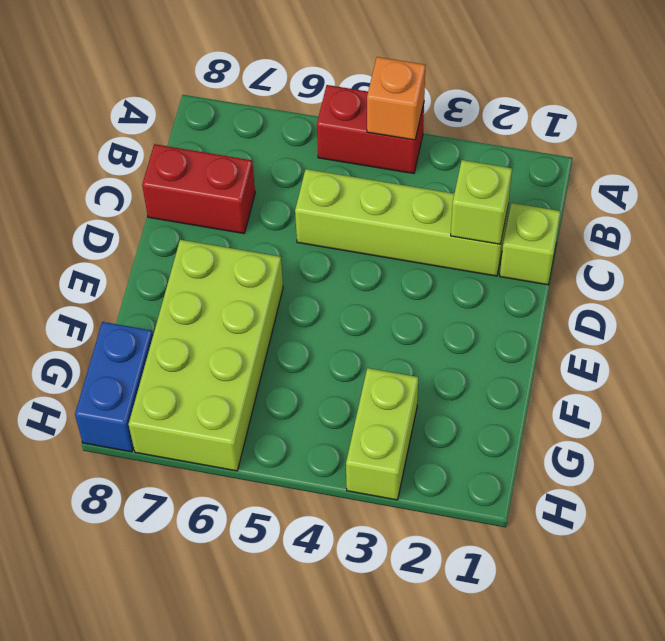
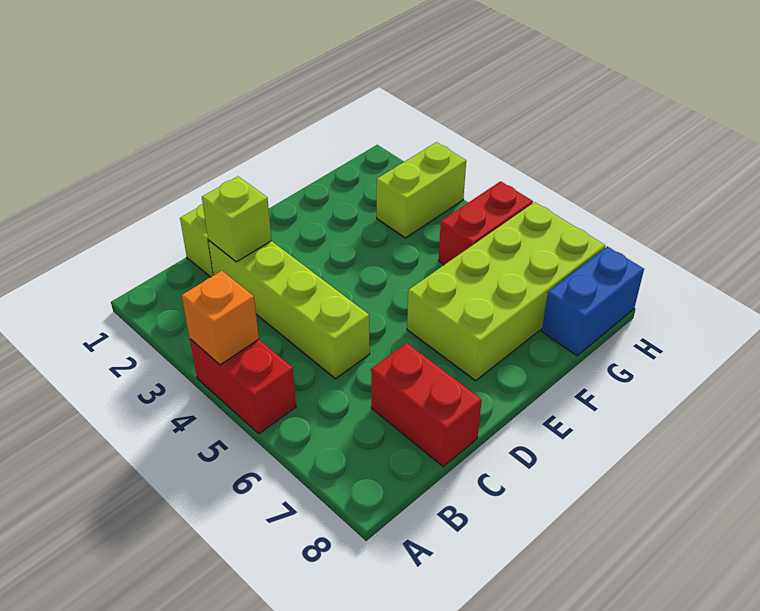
none -> red brick G5:H5 level 1

